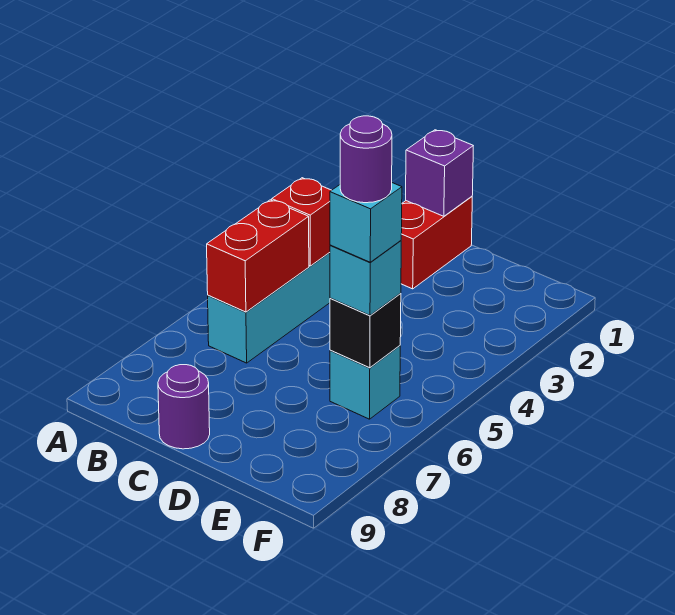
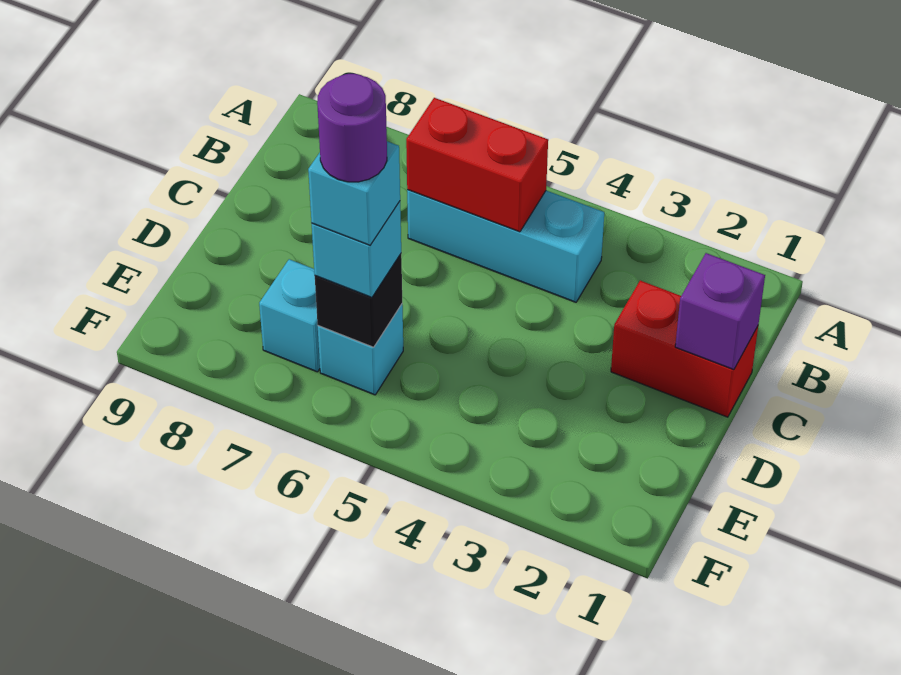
red brick B4 level 2 -> none
purple round brick C9 level 1 -> none
none -> cyan brick E7 level 1

